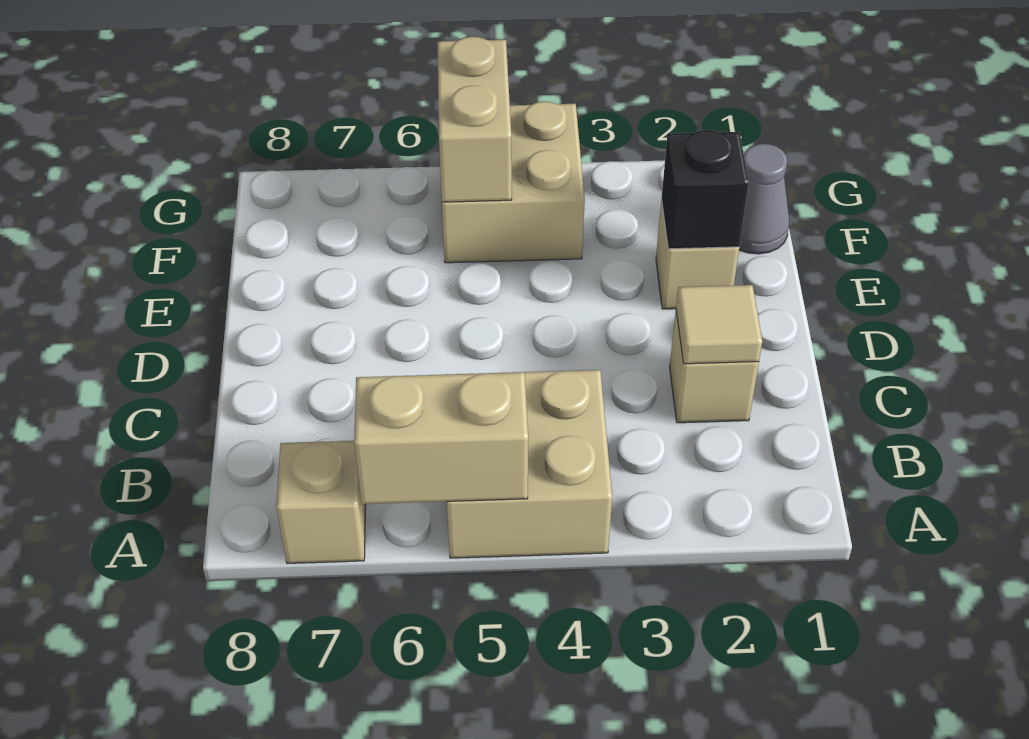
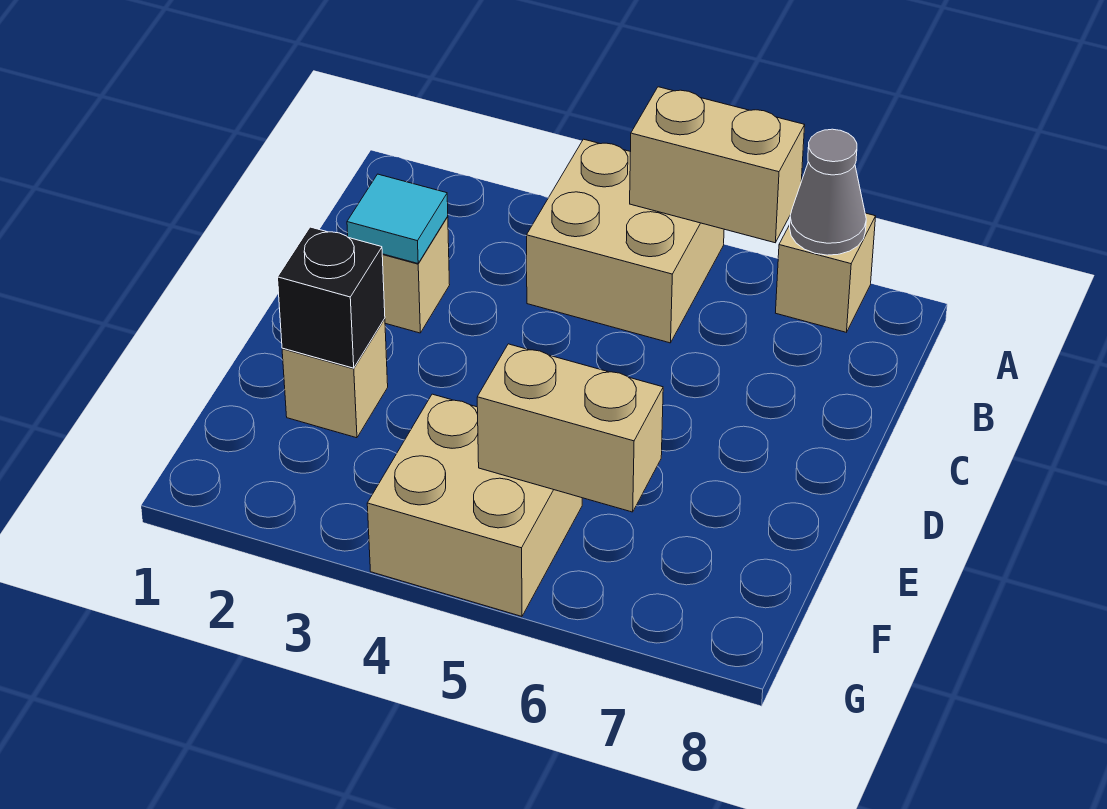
tan tile C2 level 2 -> cyan tile C2 level 2
grey cone F1 level 1 -> grey cone A7 level 2
tan brick F5:G5 level 2 -> tan brick F5:F6 level 2

